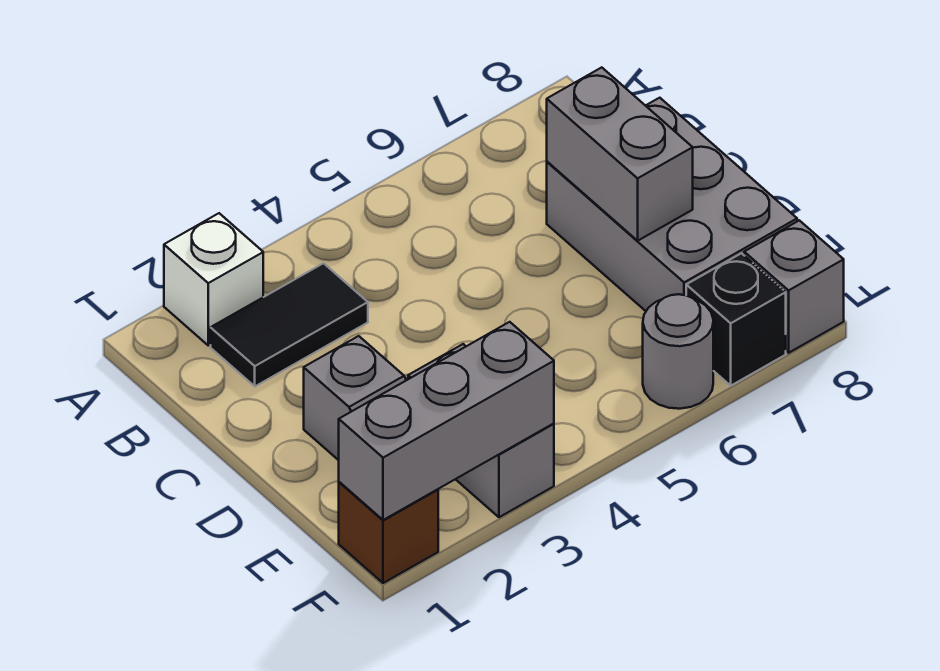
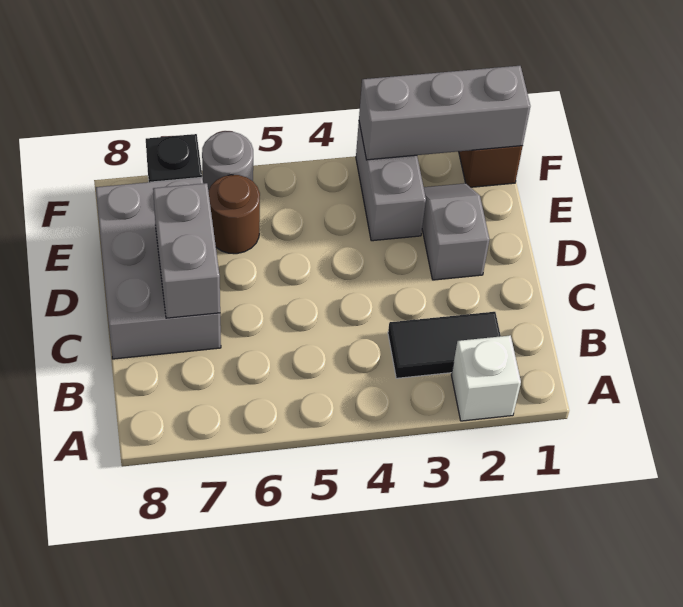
none -> brown round brick E6 level 1
grey brick F8 level 1 -> none

